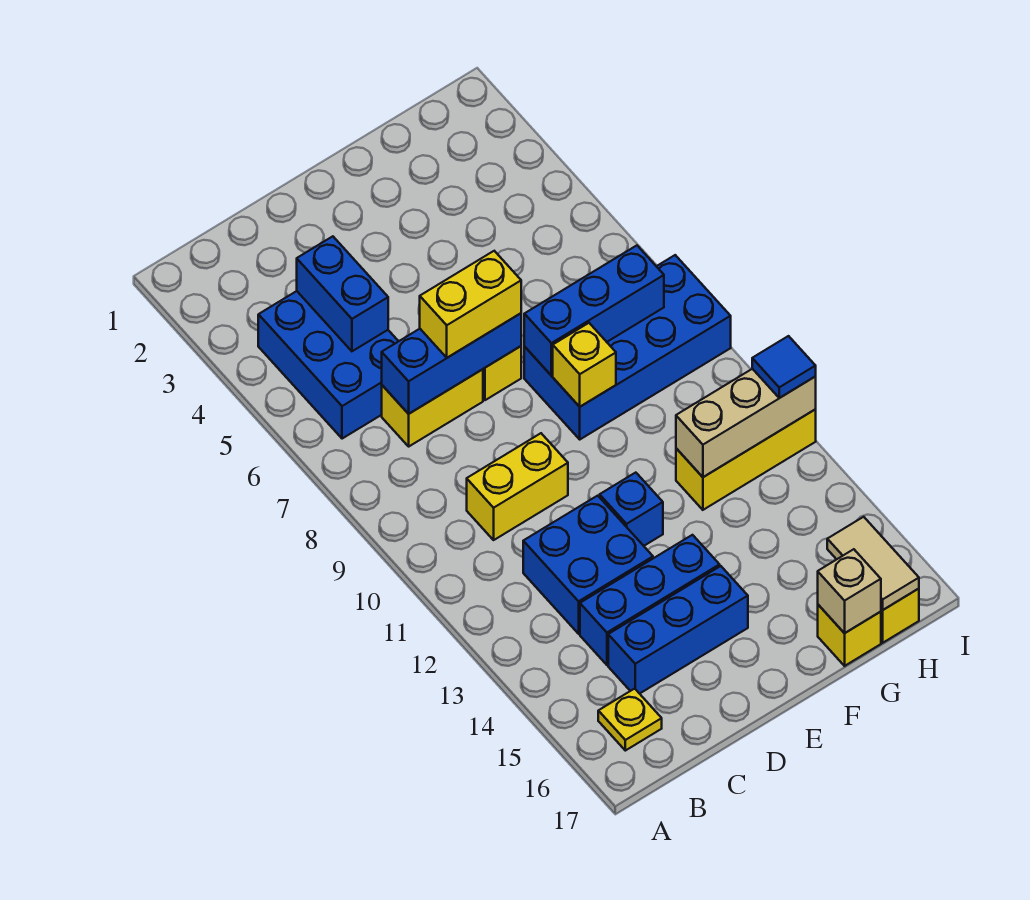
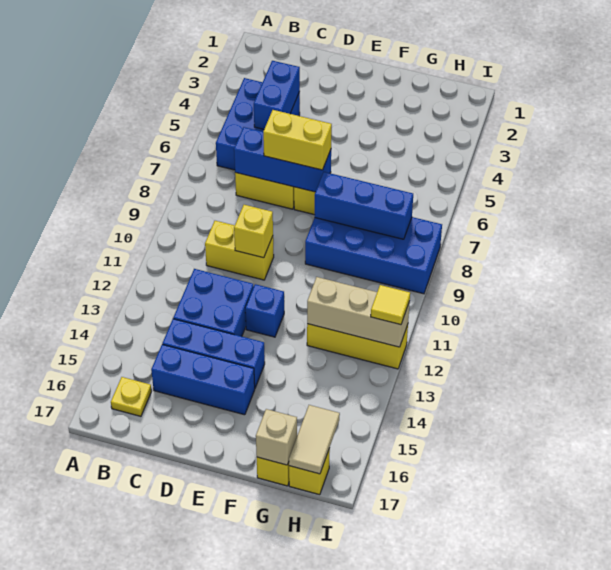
yellow brick F9 level 2 -> yellow brick D10 level 2
blue tile I12 level 3 -> yellow tile I12 level 3

